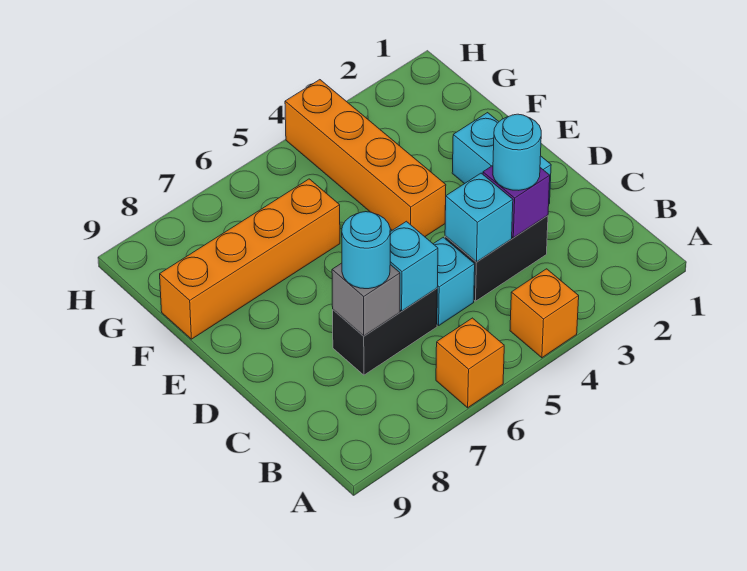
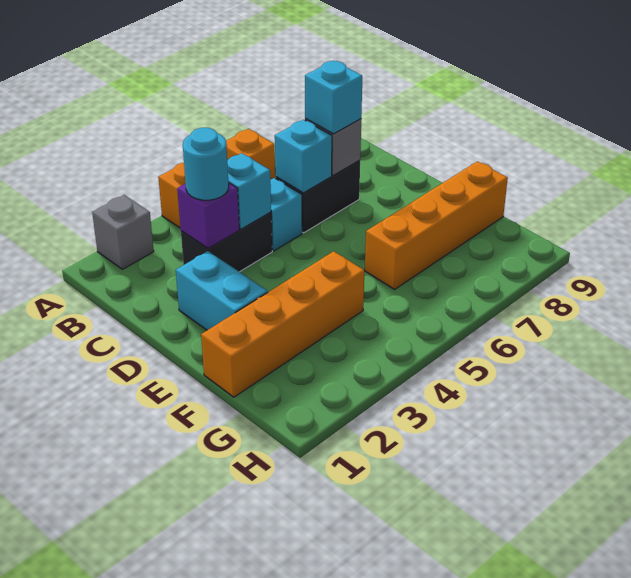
none -> grey brick A2 level 1
cyan round brick C7 level 3 -> cyan brick C7 level 3
orange brick E4:H4 level 1 -> orange brick F1:F4 level 1

